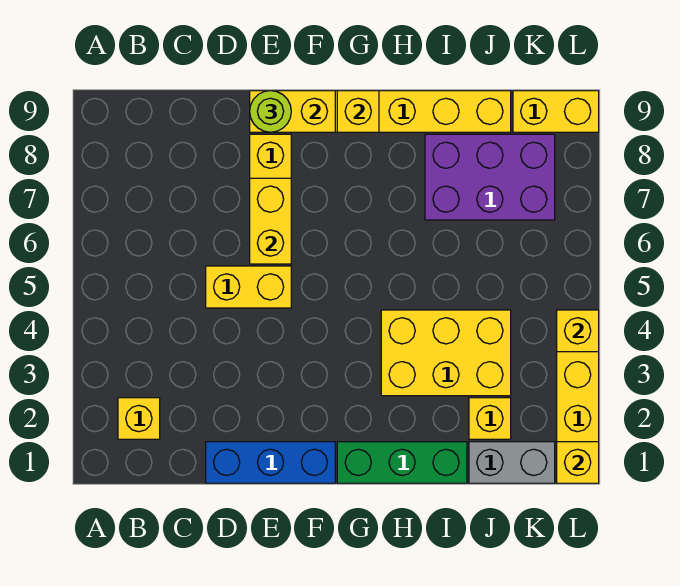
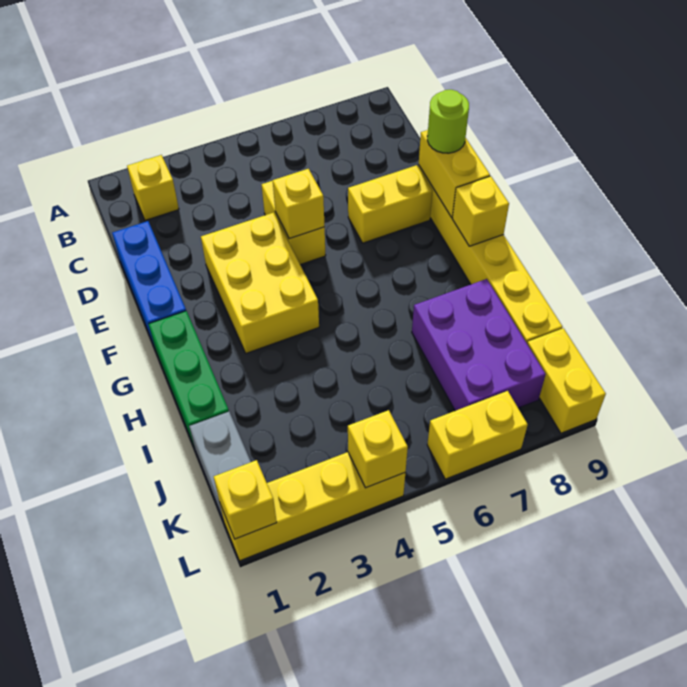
yellow brick E6:E7 level 2 -> yellow brick L6:L7 level 1
yellow brick H3:J4 level 1 -> yellow brick E3:G4 level 1
yellow brick J2 level 1 -> yellow brick E5 level 2

